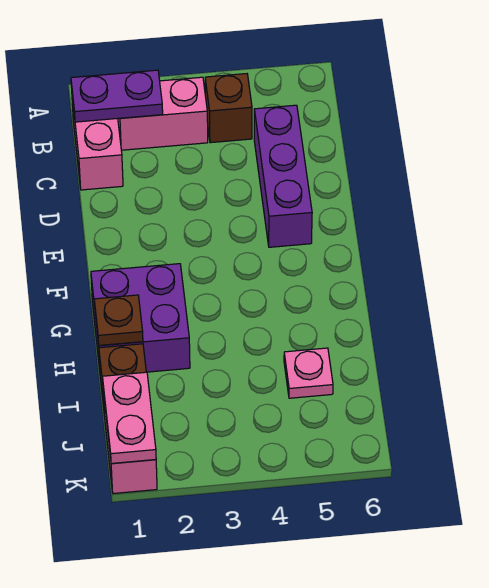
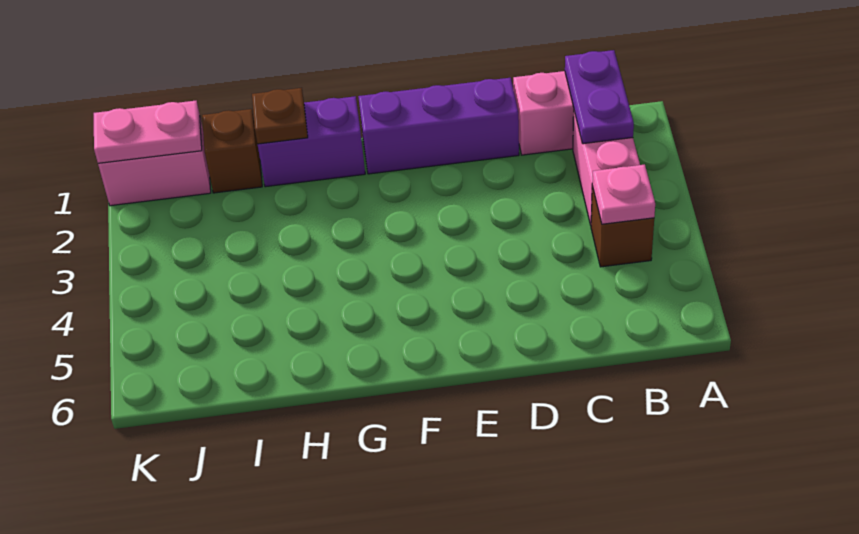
purple brick C5:E5 level 1 -> purple brick D1:F1 level 1
purple brick G1:H2 level 1 -> purple brick G1:H1 level 1
pink plate I5 level 1 -> pink plate B4 level 2

